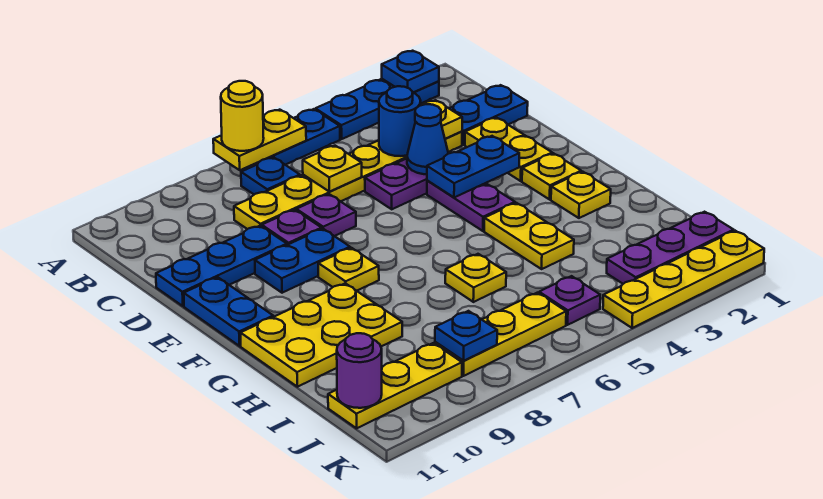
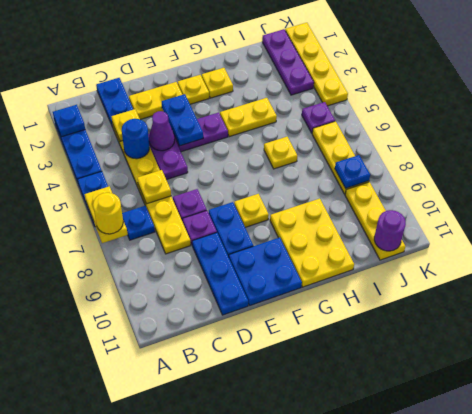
blue cone D4 level 2 -> purple cone D4 level 2
blue plate E11:F11 level 1 -> blue plate E10:F11 level 1

